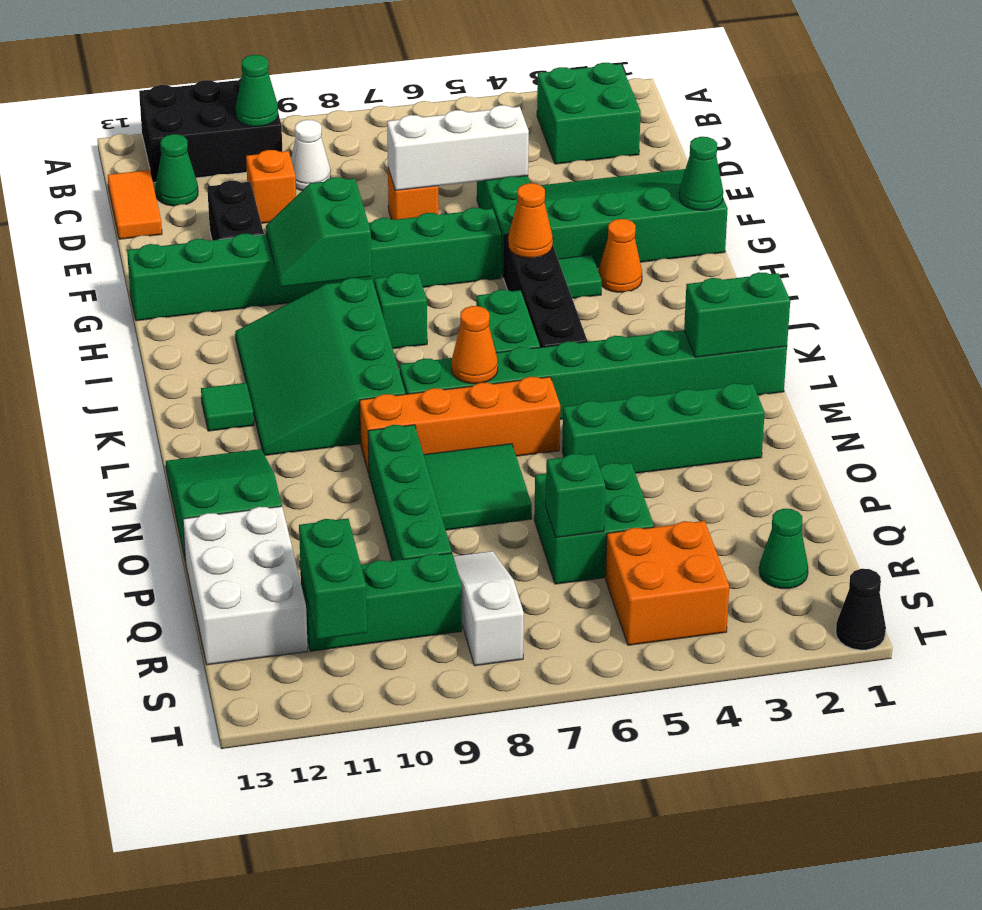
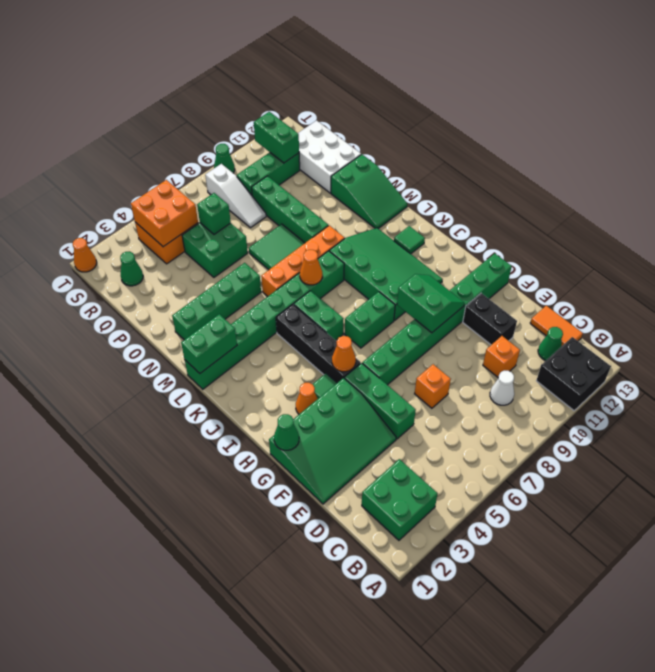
black brick A10:B12 level 1 -> black brick A11:B12 level 1
green cone B10 level 2 -> green cone T9 level 1
white brick E5:E7 level 2 -> none
green brick I8 level 1 -> green brick I7:I8 level 1
none -> orange brick R4:S5 level 2
black cone T1 level 1 -> orange cone T1 level 1

